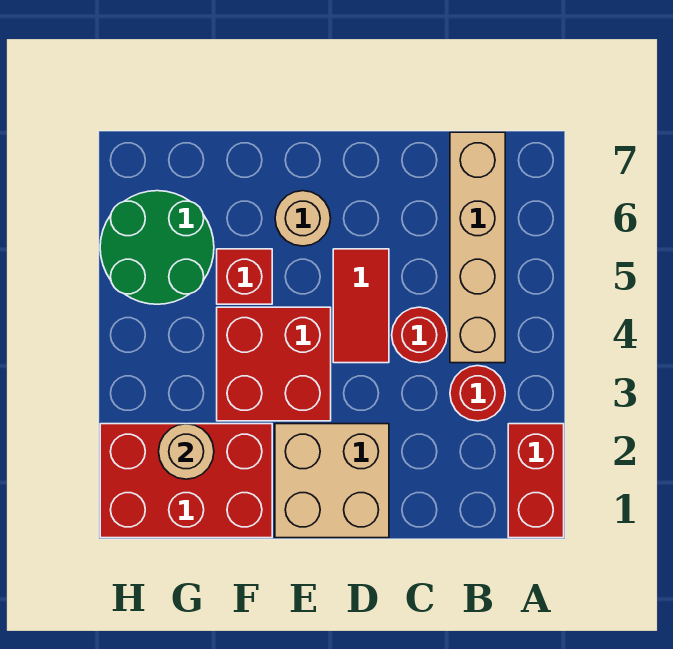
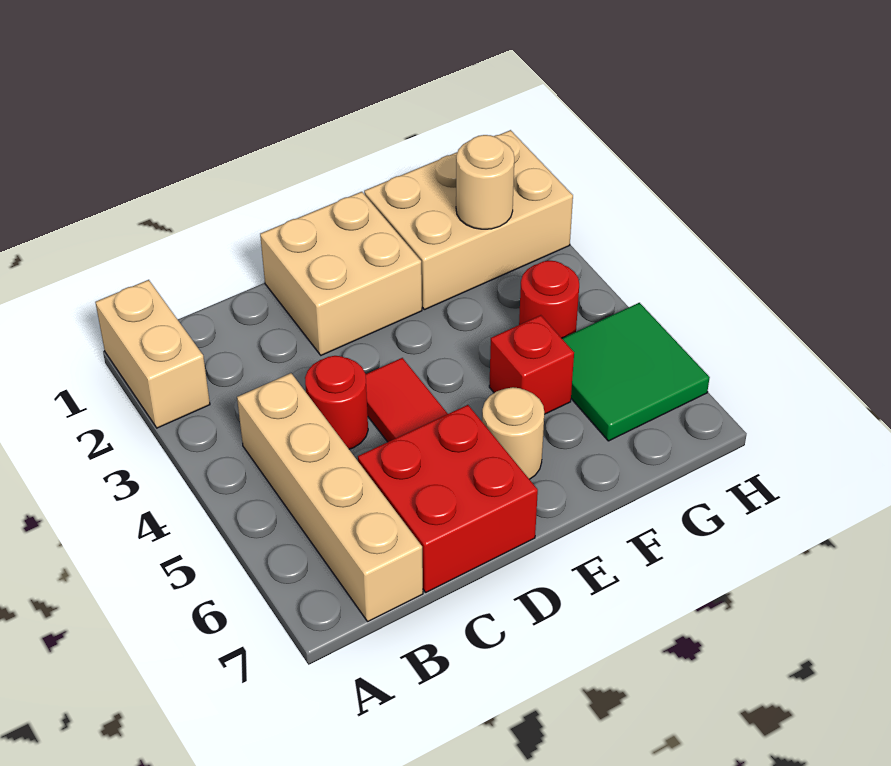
red brick A1:A2 level 1 -> tan brick A1:A2 level 1
red round brick B3 level 1 -> red round brick G4 level 1
red brick E3:F4 level 1 -> red brick C6:D7 level 1
red brick F1:H2 level 1 -> tan brick F1:H2 level 1
green round brick G5:H6 level 1 -> green tile G5:H6 level 1

